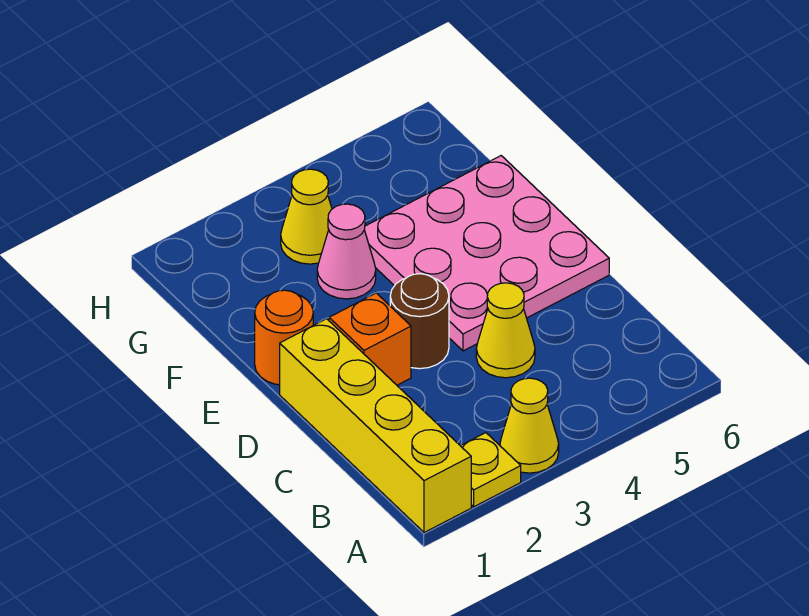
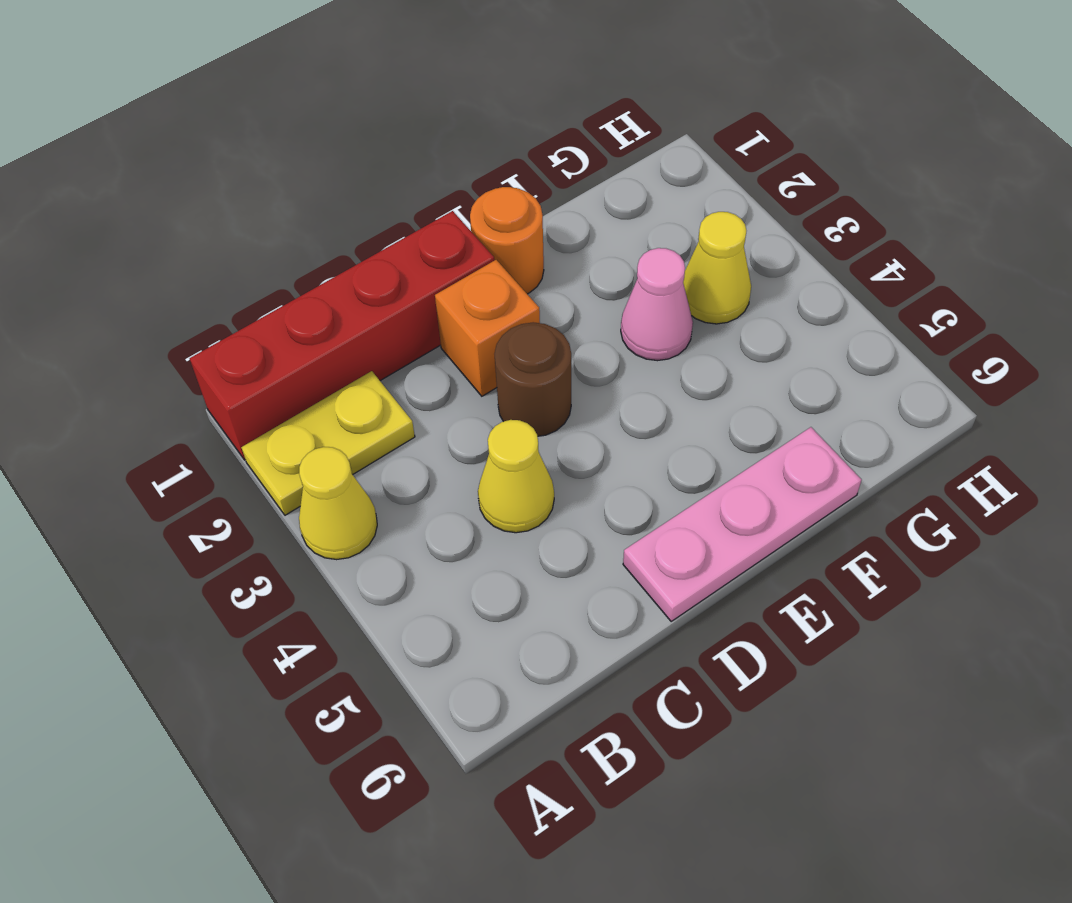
yellow brick A1:D1 level 1 -> red brick A1:D1 level 1
yellow plate A2 level 1 -> yellow plate A2:B2 level 1
pink plate D4:F6 level 1 -> pink plate D6:F6 level 1

